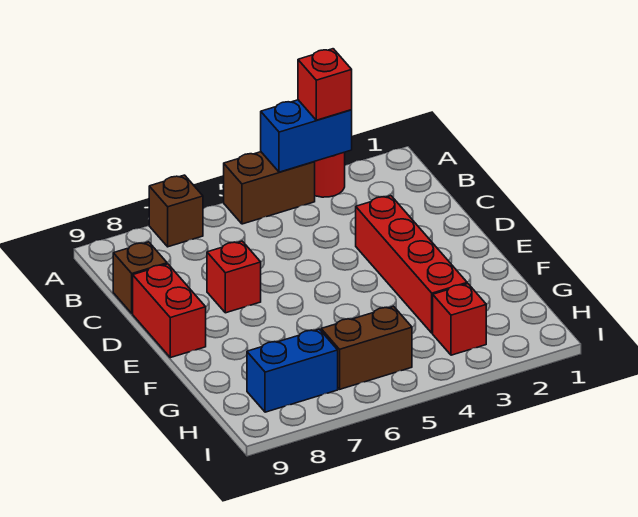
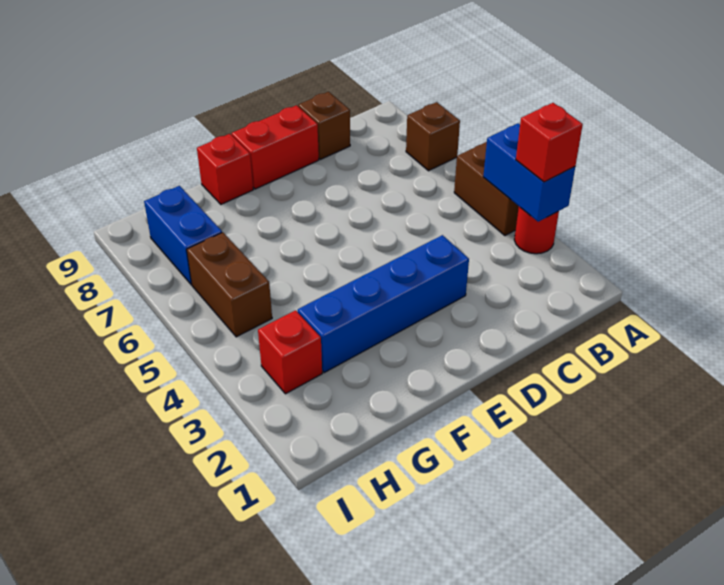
red brick D3:G3 level 1 -> blue brick D3:G3 level 1
red brick D7 level 1 -> red brick F9 level 1

